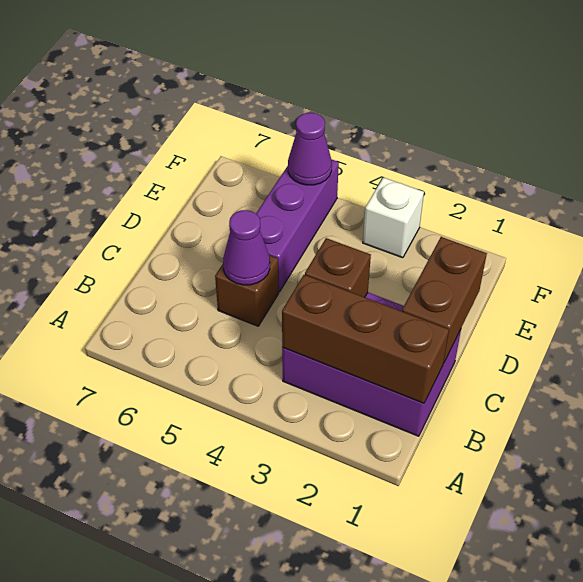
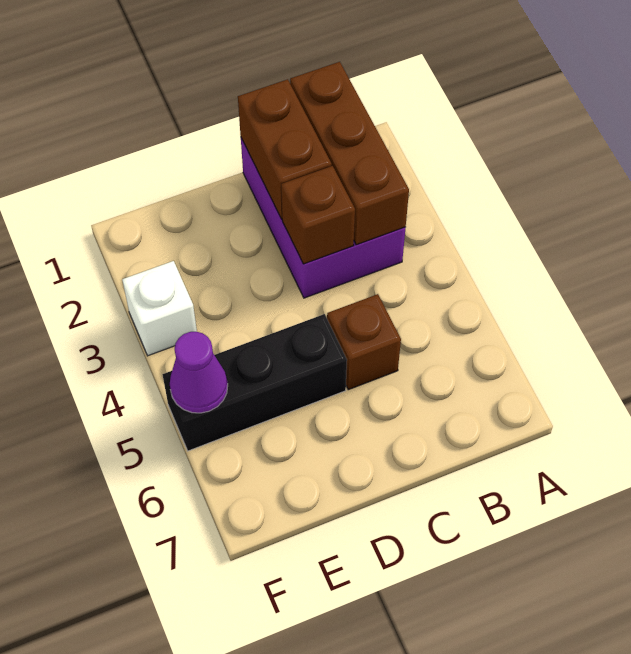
brown brick C1:D1 level 2 -> brown brick C1:C2 level 2
purple cone C5 level 2 -> none
purple brick D5:F5 level 1 -> black brick D5:F5 level 1

